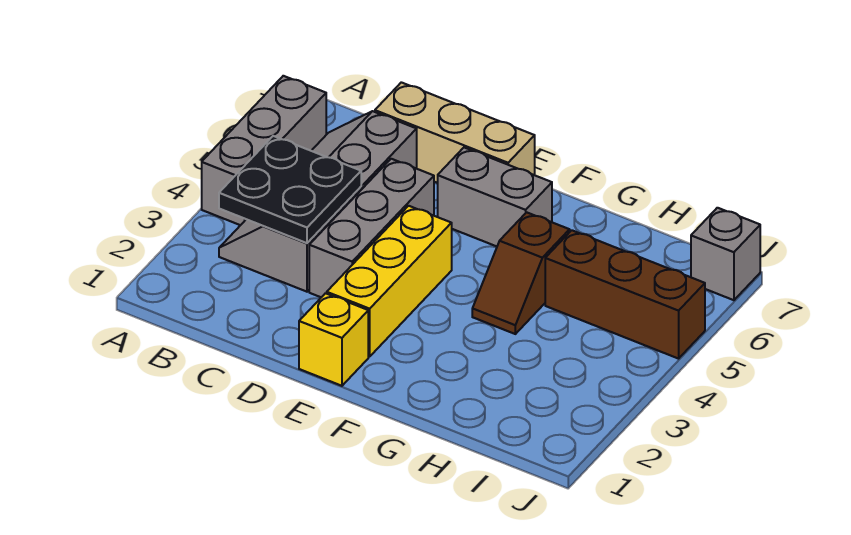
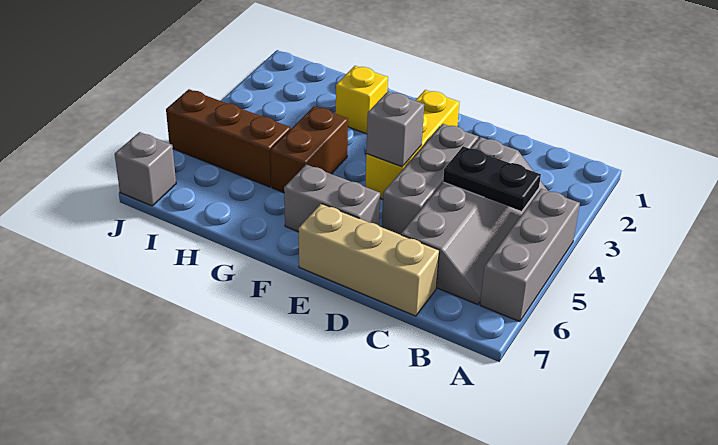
black plate B3:C4 level 2 -> black plate B4:C4 level 2
yellow brick E1 level 1 -> yellow brick G2 level 1
none -> grey brick E4 level 2
brown slope G4:G5 level 1 top 5 -> brown brick G4:G5 level 1

